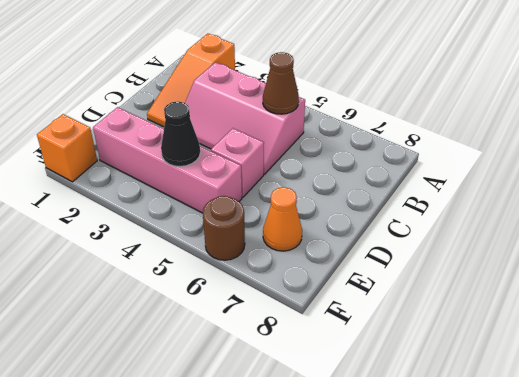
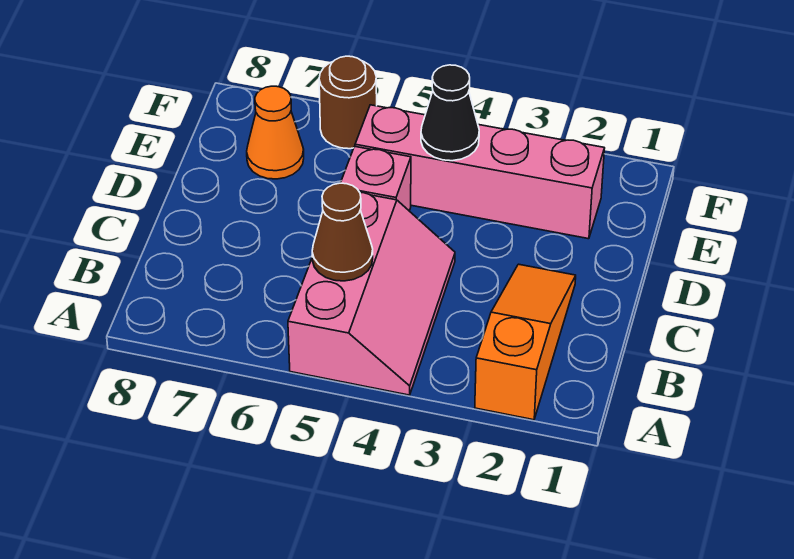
pink slope B3:C5 level 1 top B -> pink slope A4:C5 level 1 top 5
orange brick F1 level 1 -> none

